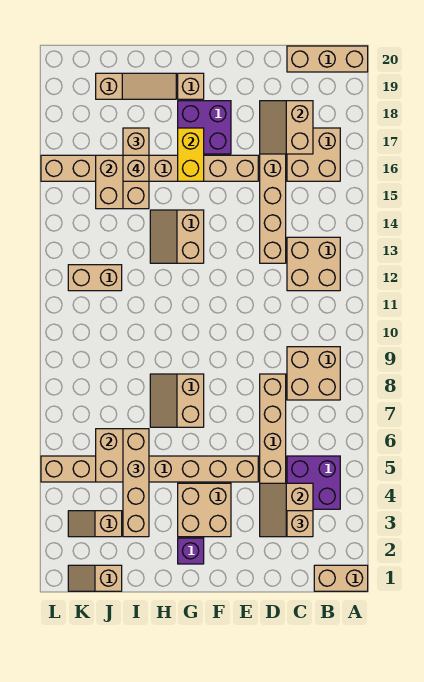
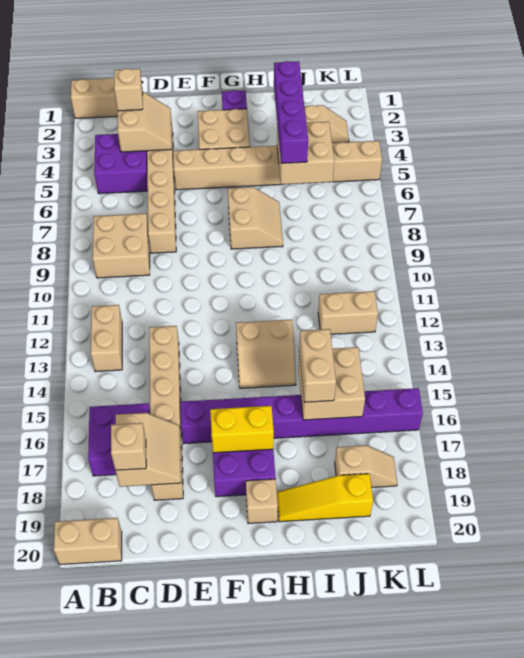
tan brick A20:C20 level 1 -> tan brick A20:B20 level 1
tan brick B12:C13 level 1 -> tan brick B12:B13 level 1
tan brick B16:C17 level 1 -> purple brick B16:C17 level 1
tan brick E16:L16 level 1 -> purple brick E16:L16 level 1
tan slope G13:H14 level 1 top G -> tan slope G13:H14 level 1 top 13
yellow brick G16:G17 level 2 -> yellow brick F17:G17 level 2
tan slope H19:J19 level 1 top J -> yellow slope H19:J19 level 1 top J
tan brick I3:I6 level 3 -> purple brick I3:I6 level 3
tan brick I15:I17 level 3 -> tan brick I15:I16 level 3
tan brick I16 level 4 -> tan brick C18 level 3
tan slope J1:K1 level 1 top J -> tan slope J18:K18 level 1 top J

